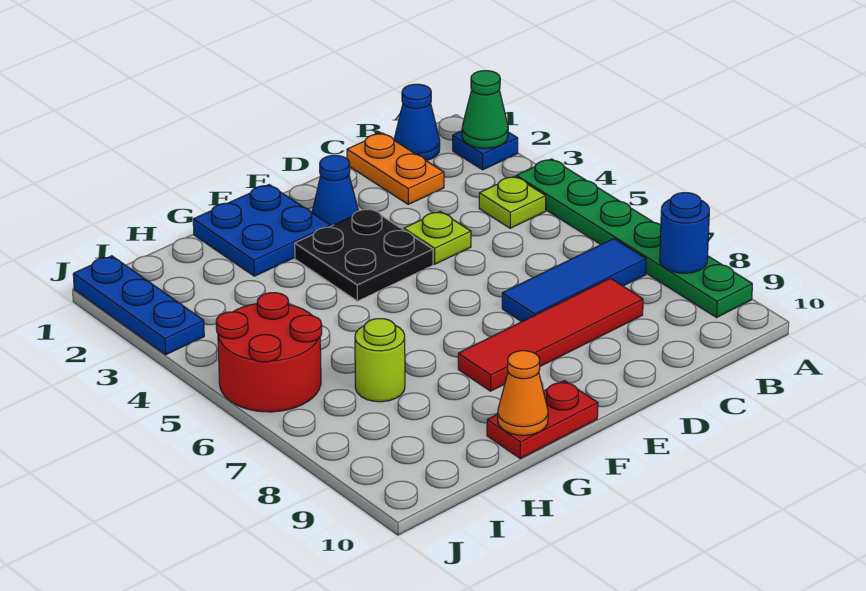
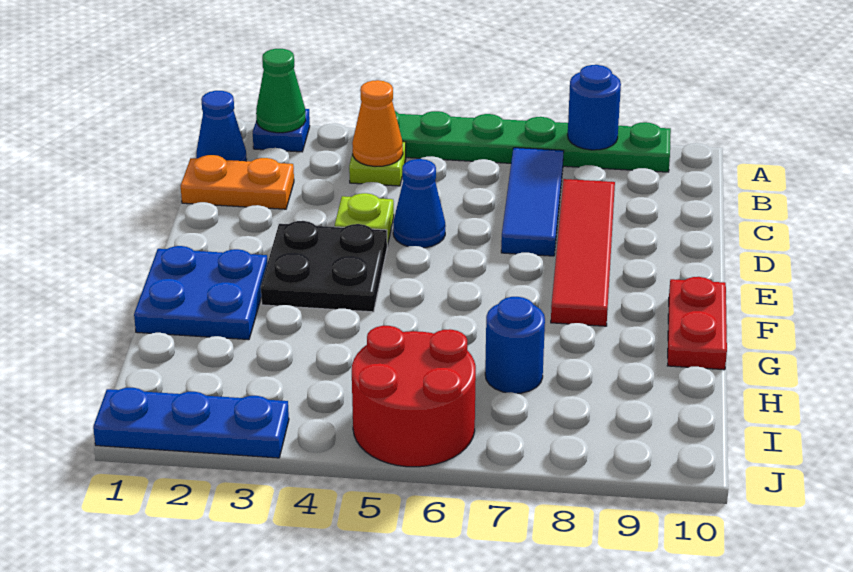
blue cone E2 level 1 -> blue cone D5 level 1
orange cone G10 level 2 -> orange cone B4 level 2
lime round brick H7 level 1 -> blue round brick H7 level 1

